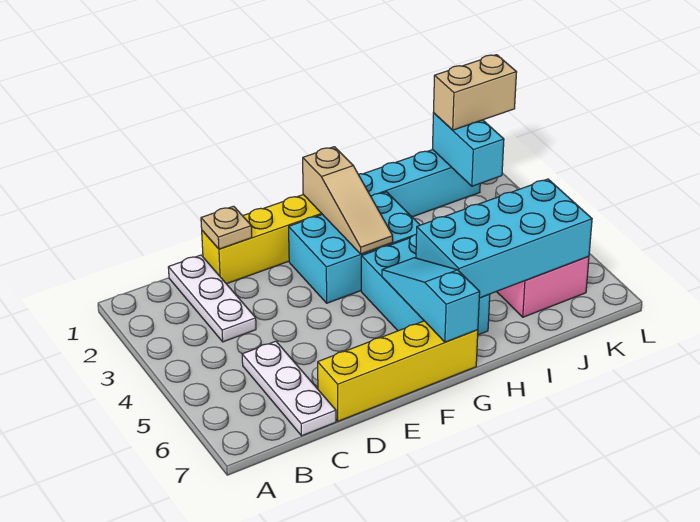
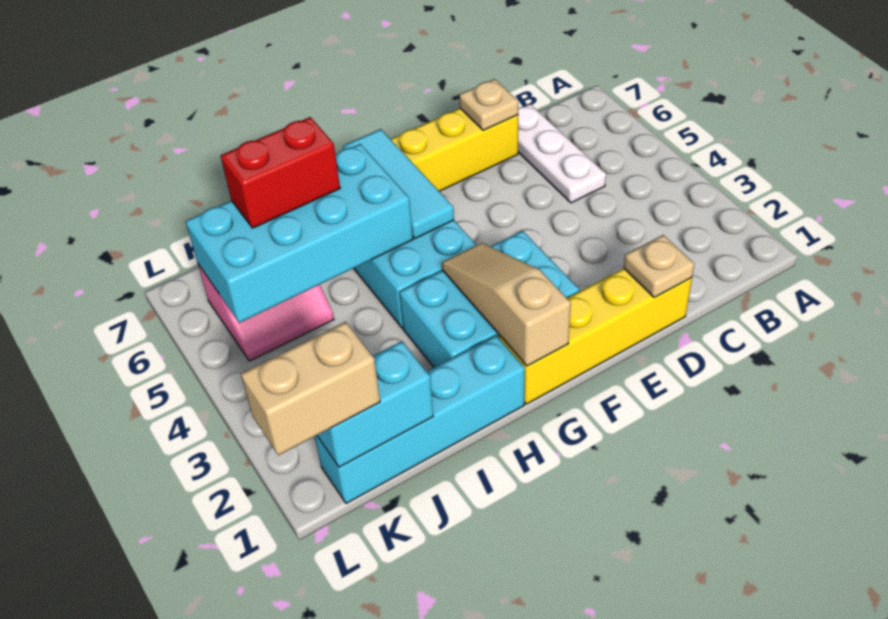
white plate C1:C3 level 1 -> none
none -> tan plate D7 level 2
cyan slope G5:G7 level 2 top 7 -> cyan tile G5:G7 level 2
none -> red brick I6:J6 level 3
cyan brick K1:K2 level 2 -> cyan brick J1:K1 level 2

